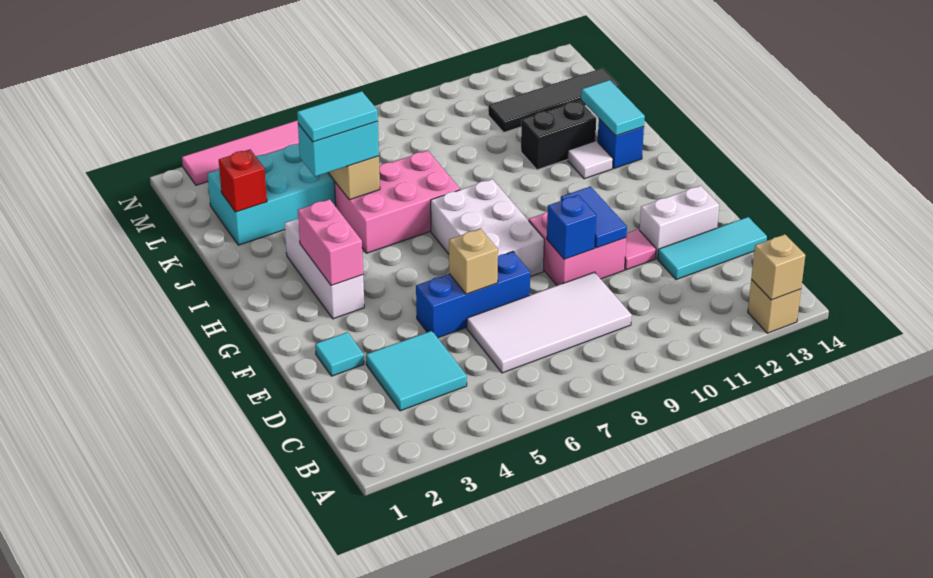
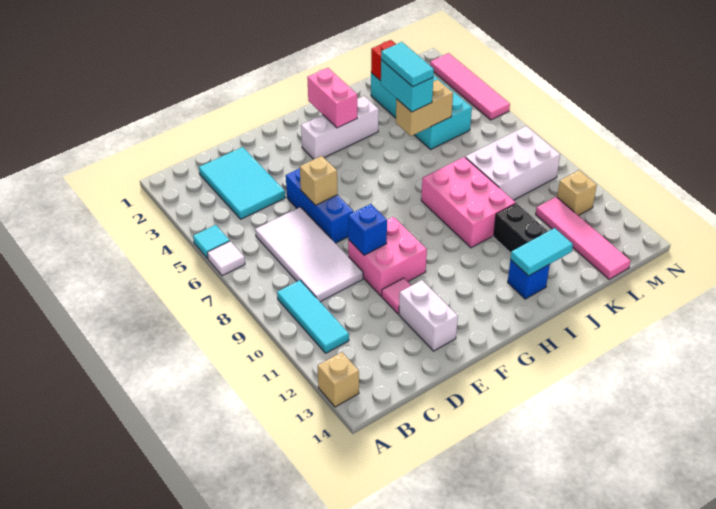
tan brick A13 level 2 -> tan brick M11 level 1
cyan tile C3:D4 level 1 -> cyan tile C2:D4 level 1
cyan tile D12:D14 level 1 -> cyan tile B9:B11 level 1
cyan tile E2 level 1 -> cyan tile A5 level 1
blue tile E10:F10 level 2 -> none
white brick F7:H8 level 1 -> white brick K8:M9 level 1
pink brick G3:H3 level 2 -> pink brick H2:H3 level 2
pink brick I5:J7 level 1 -> pink brick I8:J10 level 1
white tile I12 level 1 -> white tile A6 level 1
black tile L11:L14 level 1 -> pink tile L11:L14 level 1

